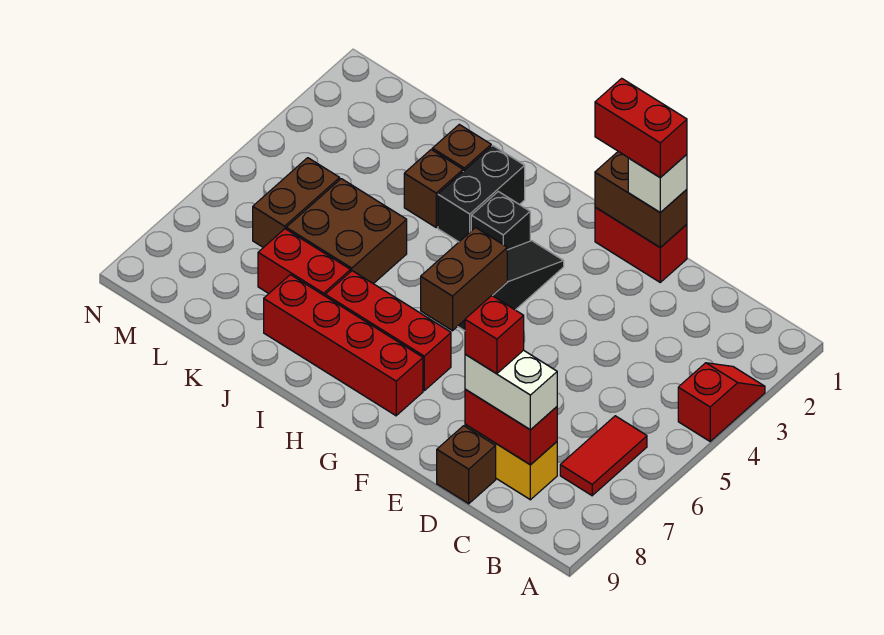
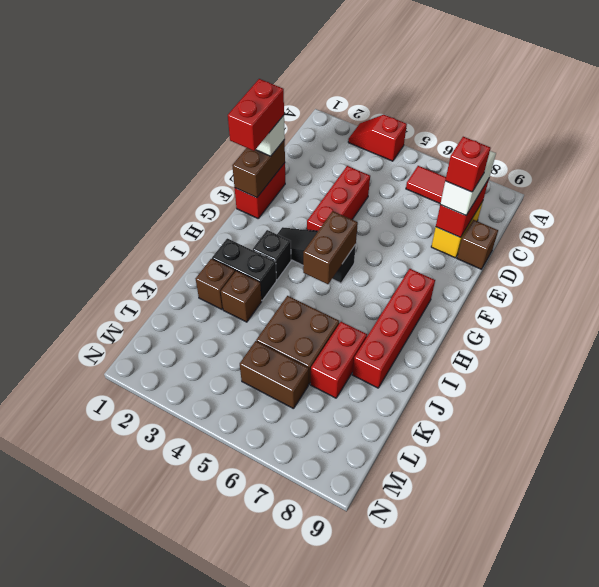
brown brick G5:G6 level 2 -> brown brick G5:H5 level 2
red brick G7:I7 level 1 -> red brick D4:F4 level 1

